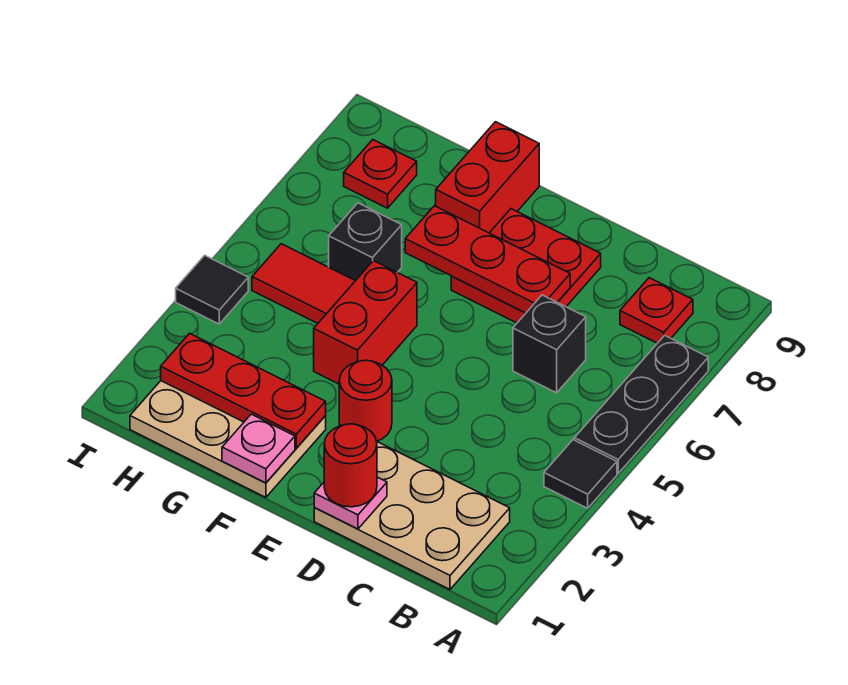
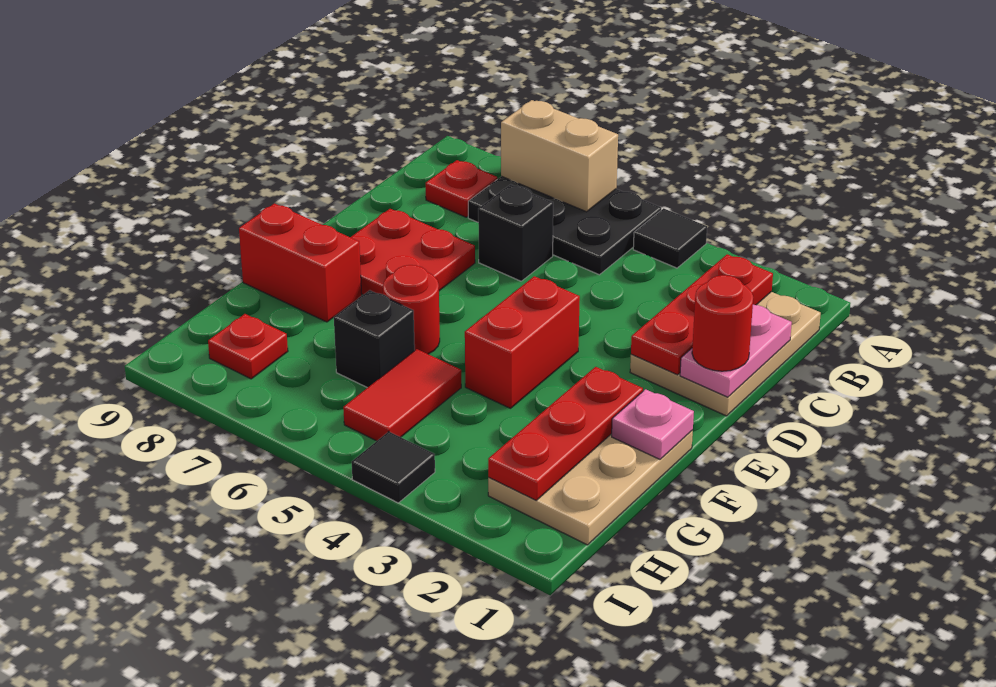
black plate A5:A7 level 1 -> black plate A5:B7 level 1
none -> tan brick A6:A7 level 2
pink plate D1 level 2 -> pink plate C1:D1 level 2
red plate D7:F7 level 2 -> red plate B2:D2 level 2
red round brick E3 level 1 -> red round brick F6 level 1
red brick F4:F5 level 1 -> red brick E4:F4 level 1

